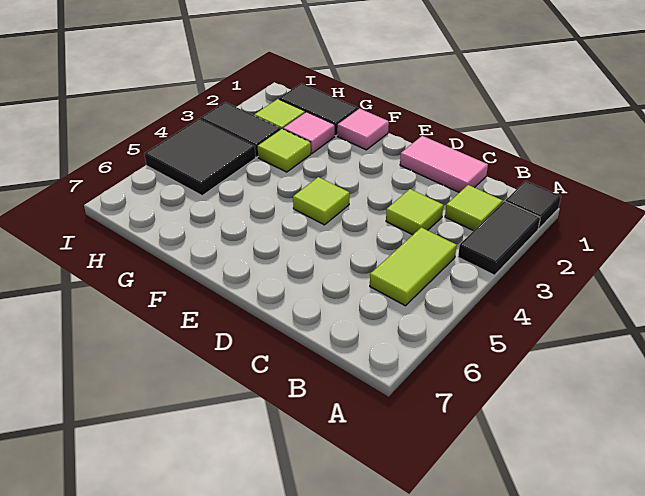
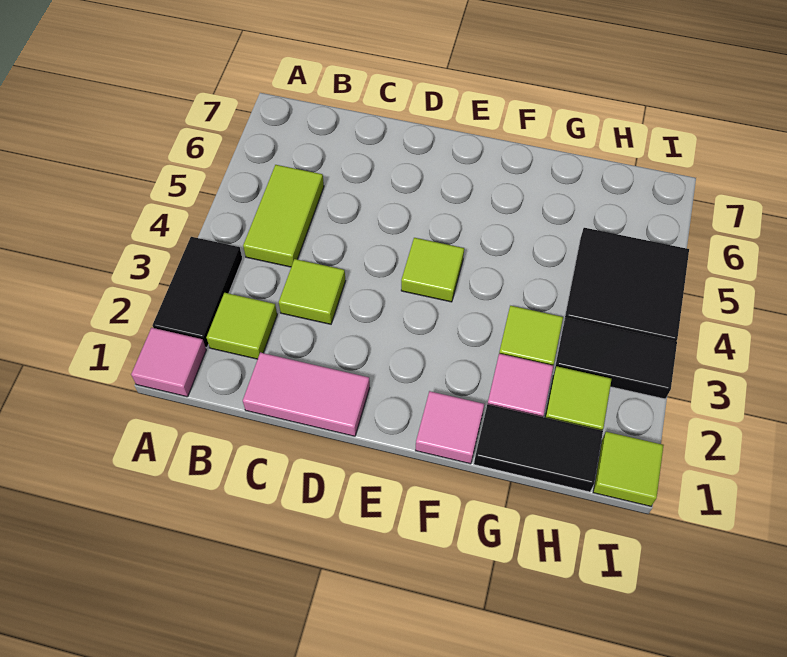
black tile A1 level 1 -> pink tile A1 level 1
none -> lime tile I1 level 1

